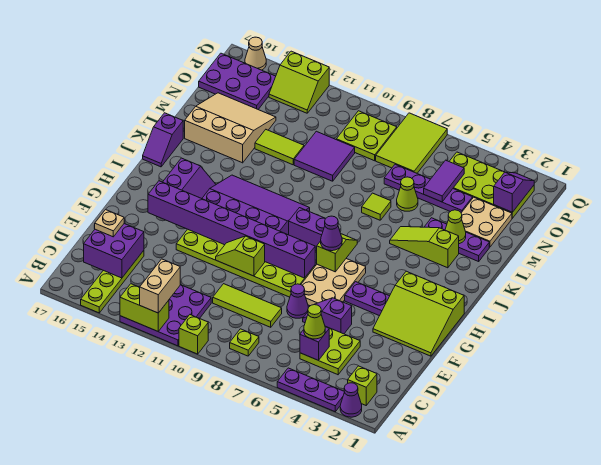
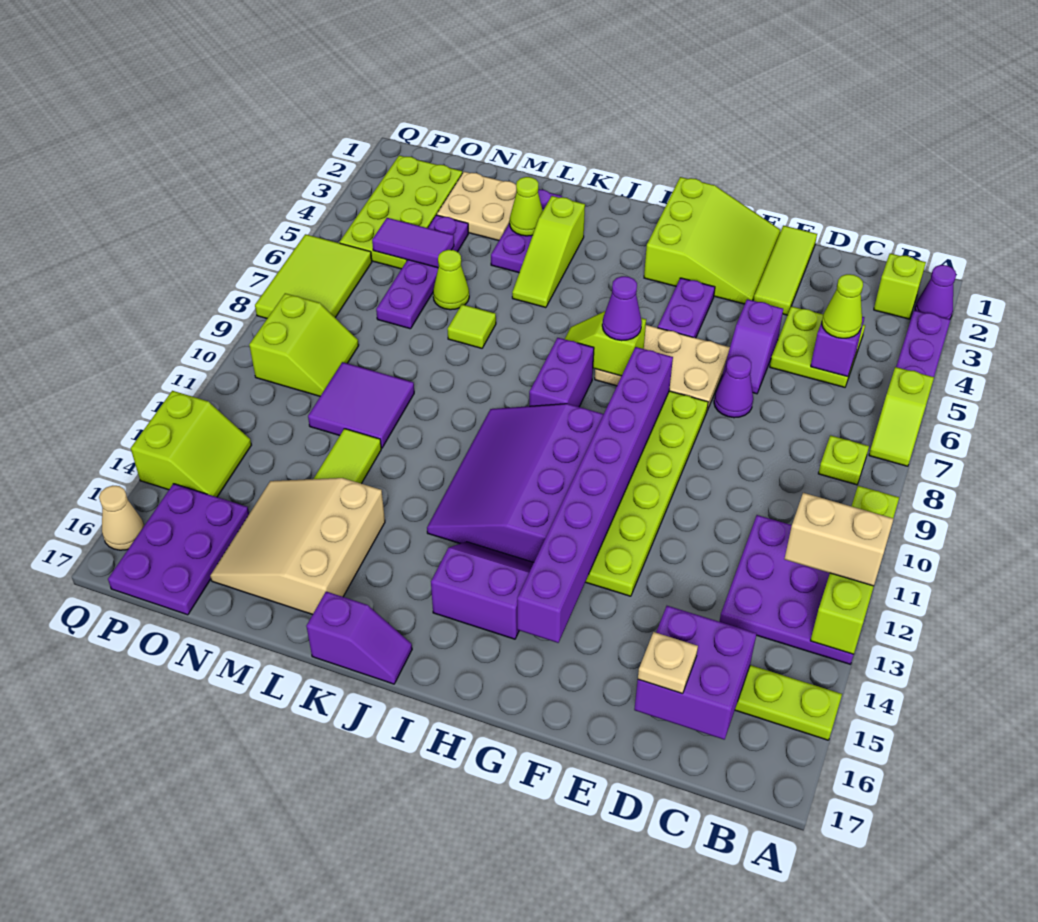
lime tile D8:D10 level 1 -> lime tile E1:E3 level 1
lime slope F10:F11 level 2 top 10 -> lime slope A6:A7 level 1 top 6
purple slope O2:P2 level 2 top O -> none
lime tile O7:Q8 level 1 -> lime tile P6:Q8 level 1
lime plate O9:P10 level 1 -> lime slope O9:P10 level 1 top P

